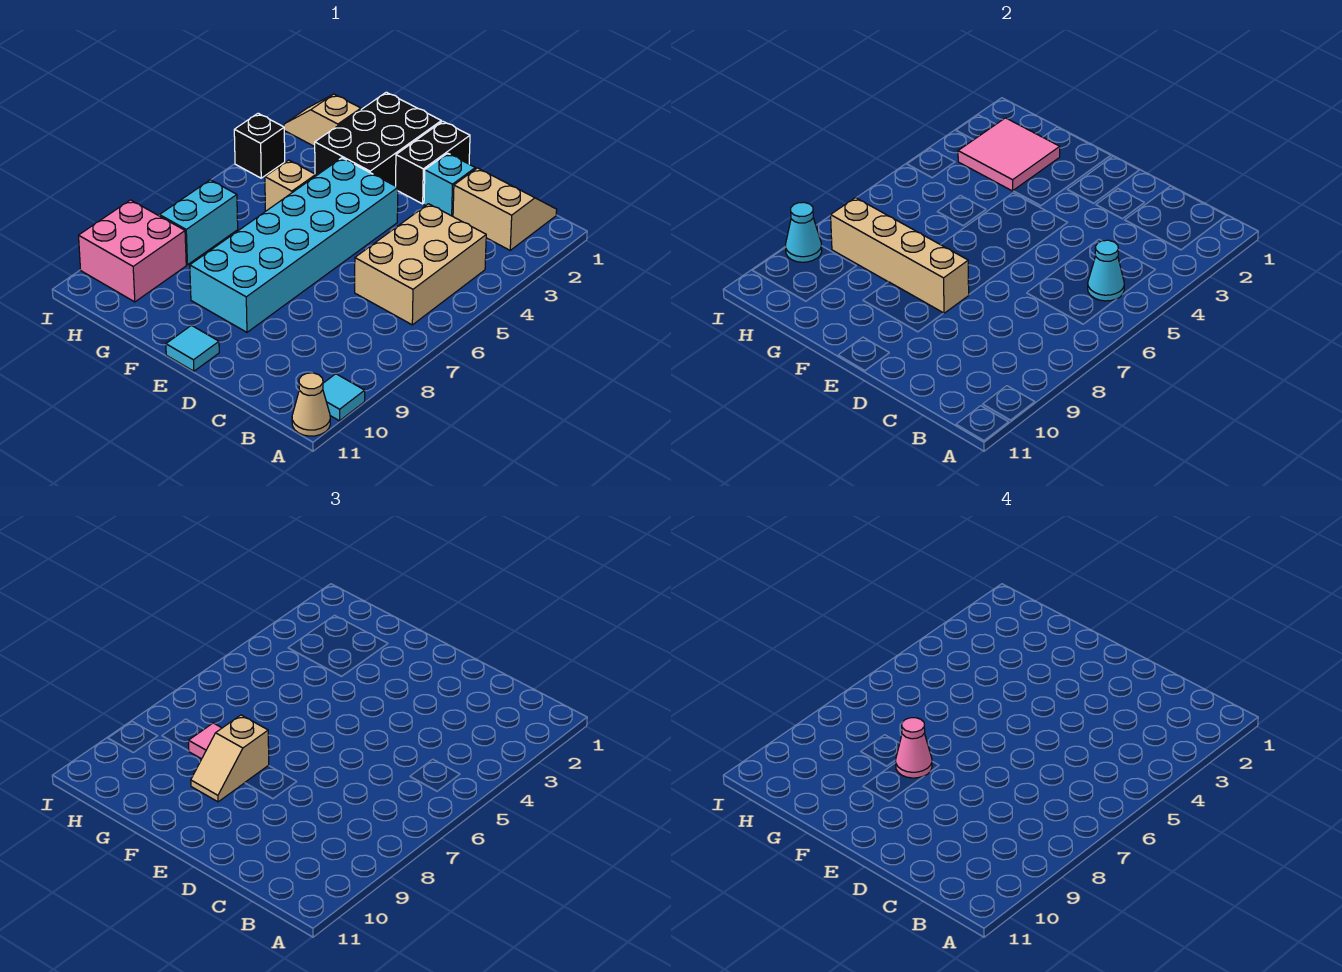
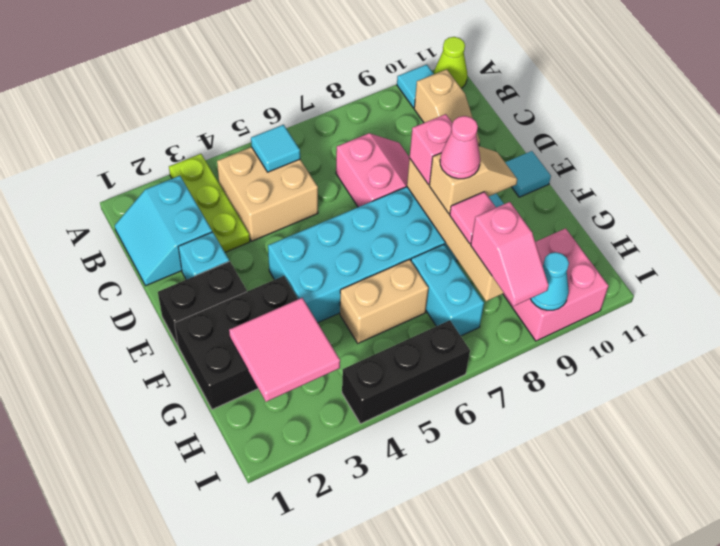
none -> lime plate A3:C3 level 1
tan cone A11 level 1 -> lime cone A11 level 1
tan slope B1:C2 level 1 top 2 -> cyan slope B1:C2 level 1 top 2
tan brick B4:C6 level 1 -> tan brick B4:C5 level 1
cyan cone B5 level 2 -> cyan tile B5 level 2
none -> pink slope C7:D8 level 1 top 7
none -> pink brick E8 level 3
tan brick G5 level 1 -> tan brick G5:G6 level 1
tan slope H2:I2 level 1 top H -> tan slope B10:C10 level 1 top B
cyan brick H7:H8 level 1 -> cyan brick G7:H7 level 1
none -> pink slope H8:I8 level 3 top H
black brick I4 level 1 -> black brick I4:I6 level 1

